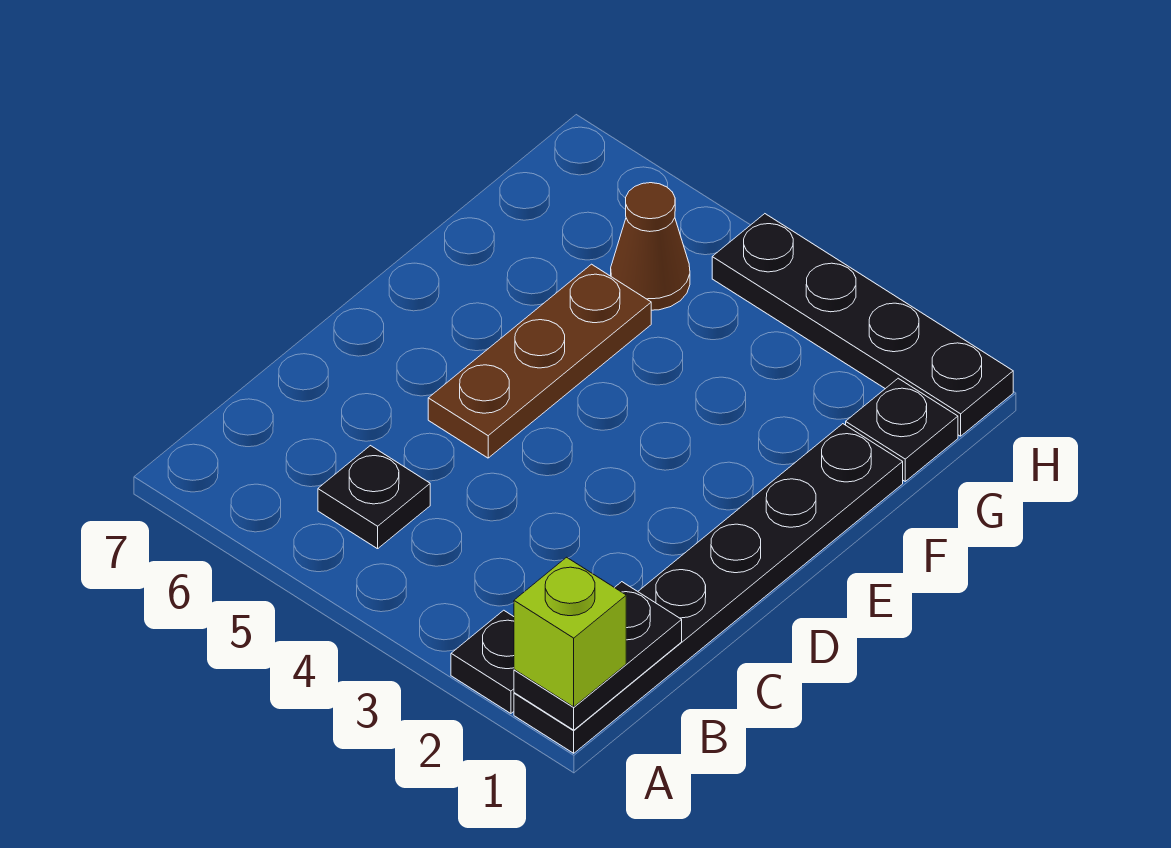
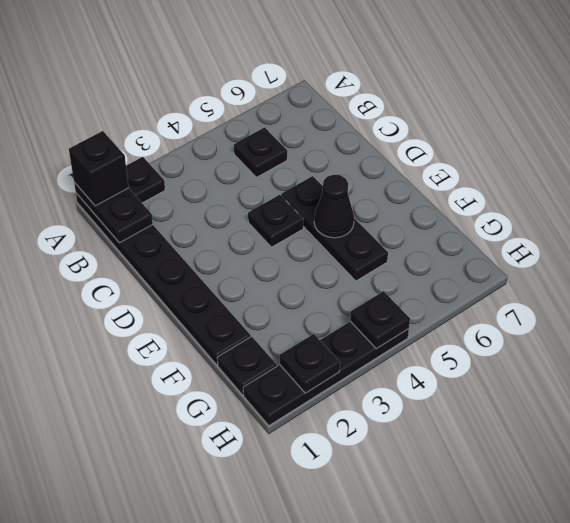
lime brick A1 level 3 -> black brick A1 level 3
none -> black plate D4 level 1
brown plate D5:F5 level 1 -> black plate D5:F5 level 1
none -> black cone E5 level 2
brown cone G5 level 1 -> none
none -> black plate H2 level 2
none -> black plate H4 level 2

